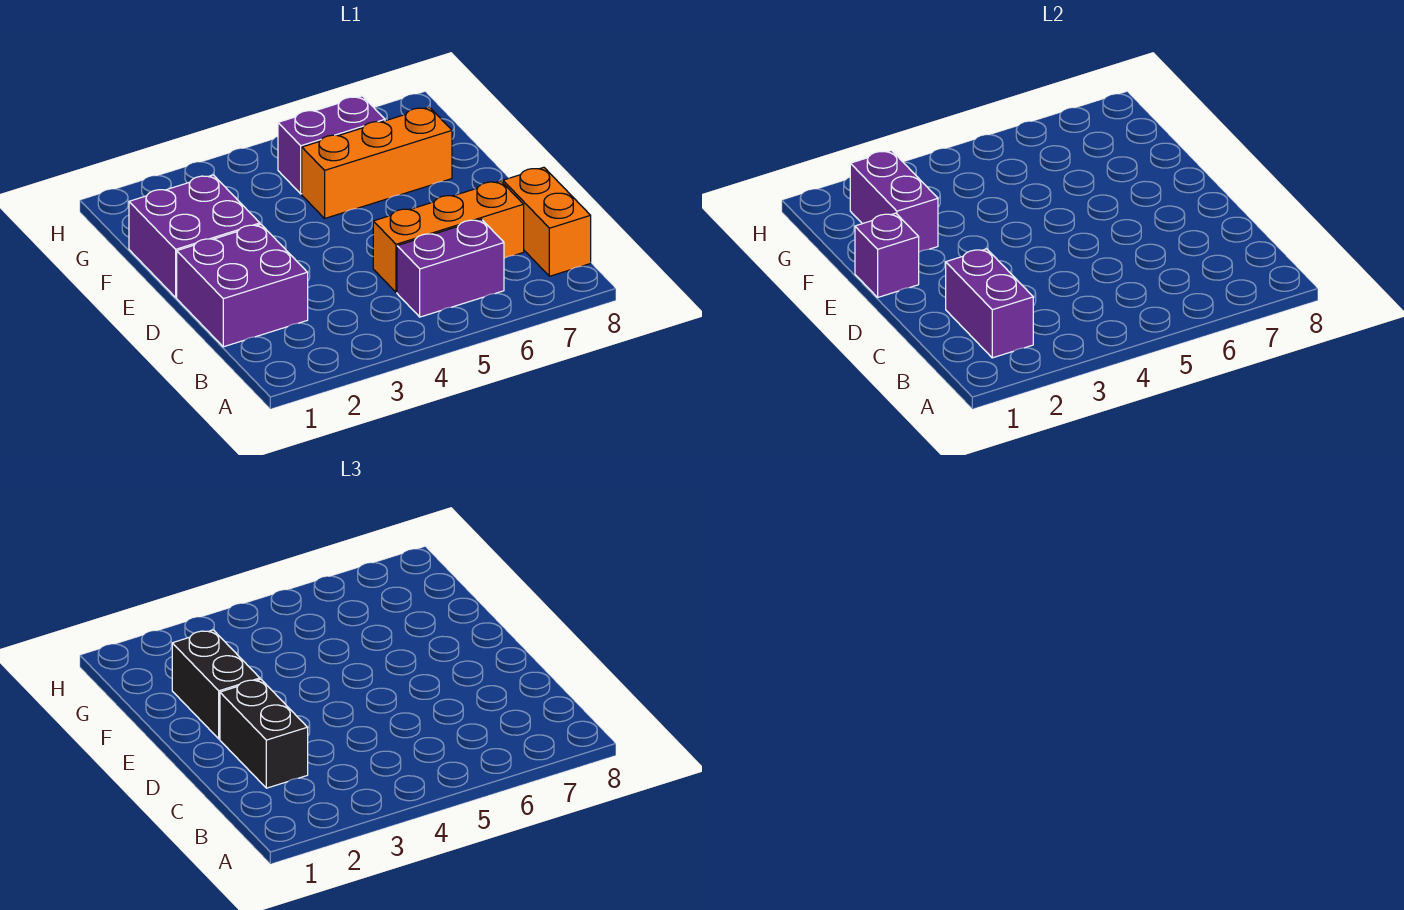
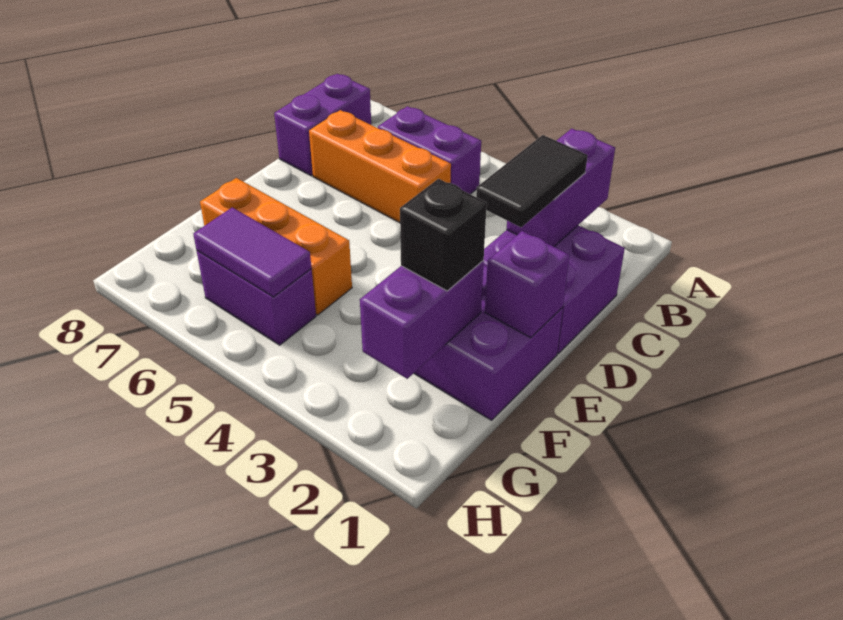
orange brick B8:C8 level 1 -> purple brick B8:C8 level 1
black brick C2:D2 level 3 -> black tile C2:D2 level 3
black brick E2:F2 level 3 -> black brick F2 level 3
none -> purple tile G5:G6 level 2

